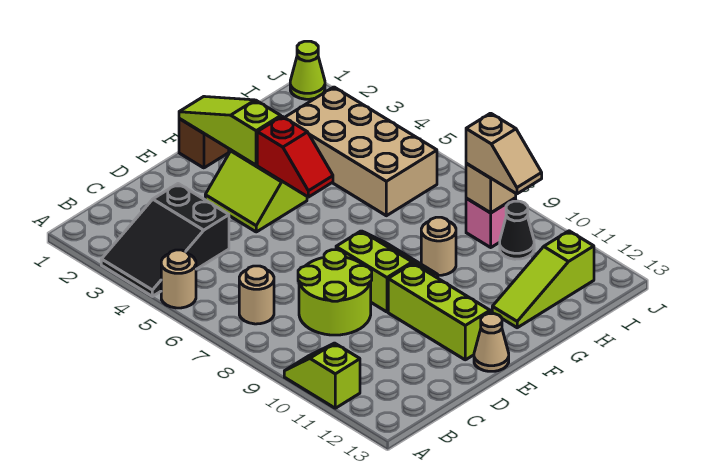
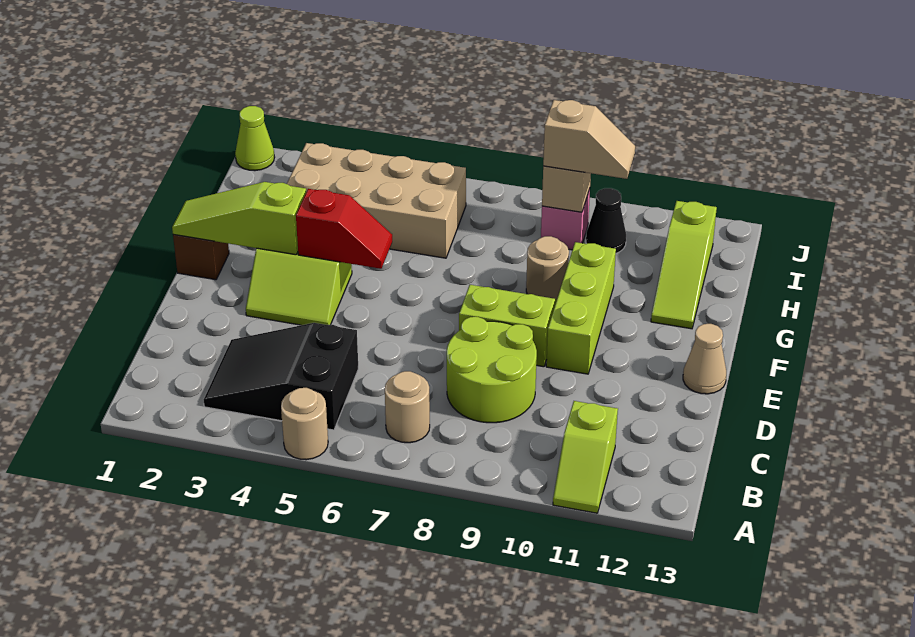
black slope A3:C4 level 1 top C -> black slope B3:C5 level 1 top 5
lime slope A10:A11 level 1 top 11 -> lime slope A11:B11 level 1 top B
lime brick E10:E12 level 1 -> lime brick E10:G10 level 1

